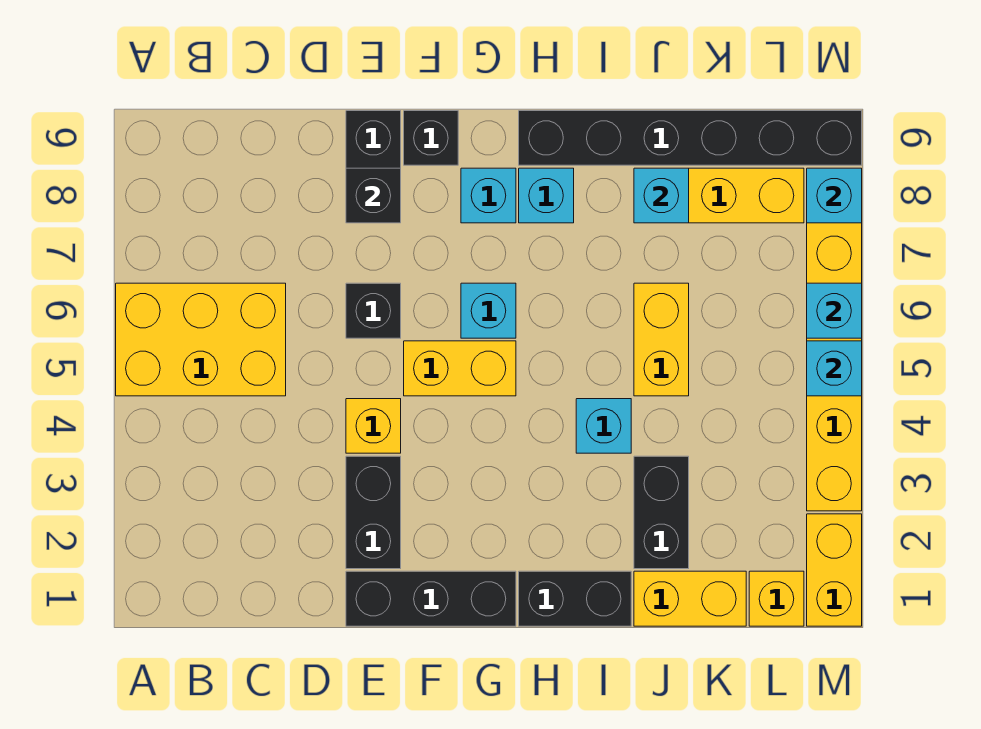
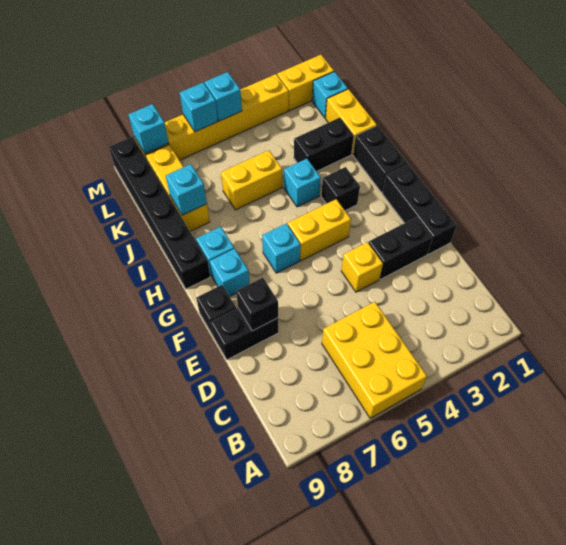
black brick E6 level 1 -> black brick H3 level 1
yellow brick F5:G5 level 1 -> yellow brick G4:G5 level 1
yellow brick L1 level 1 -> cyan brick L1 level 1

